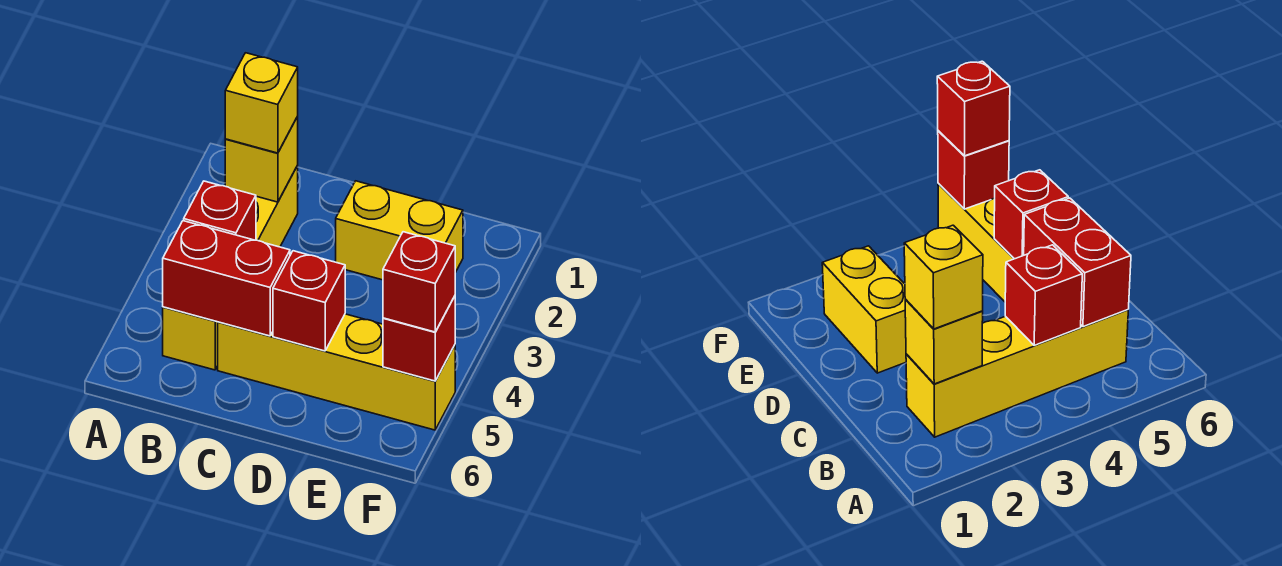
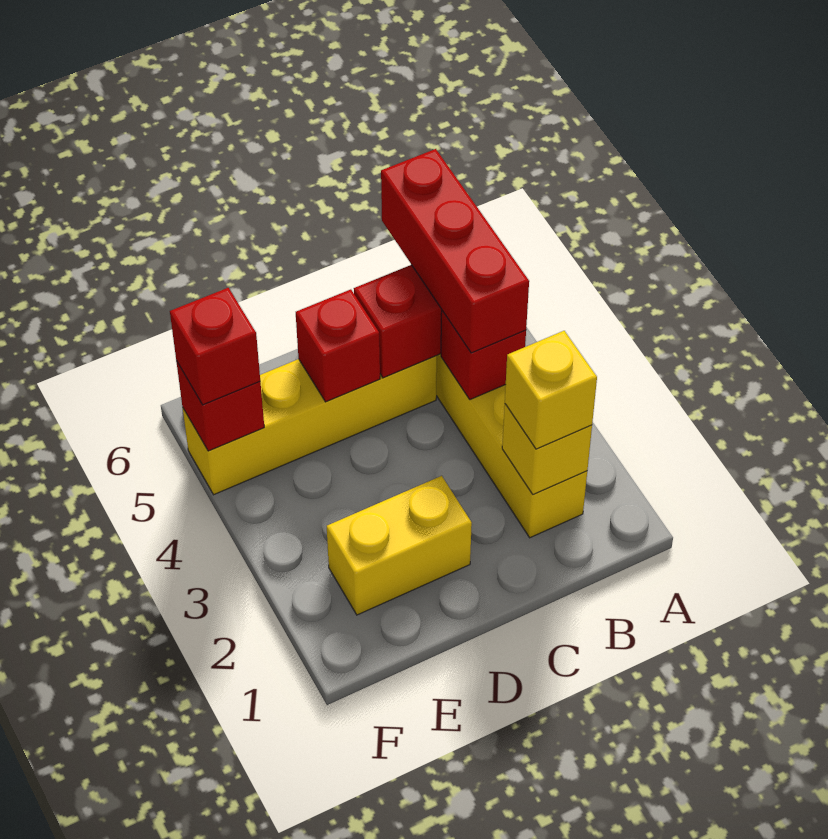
none -> red brick B4:B6 level 3

